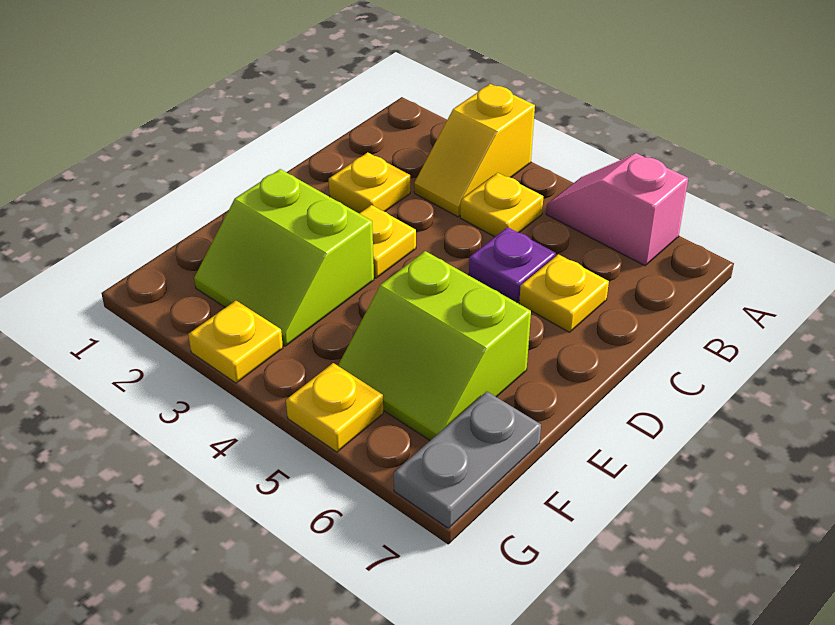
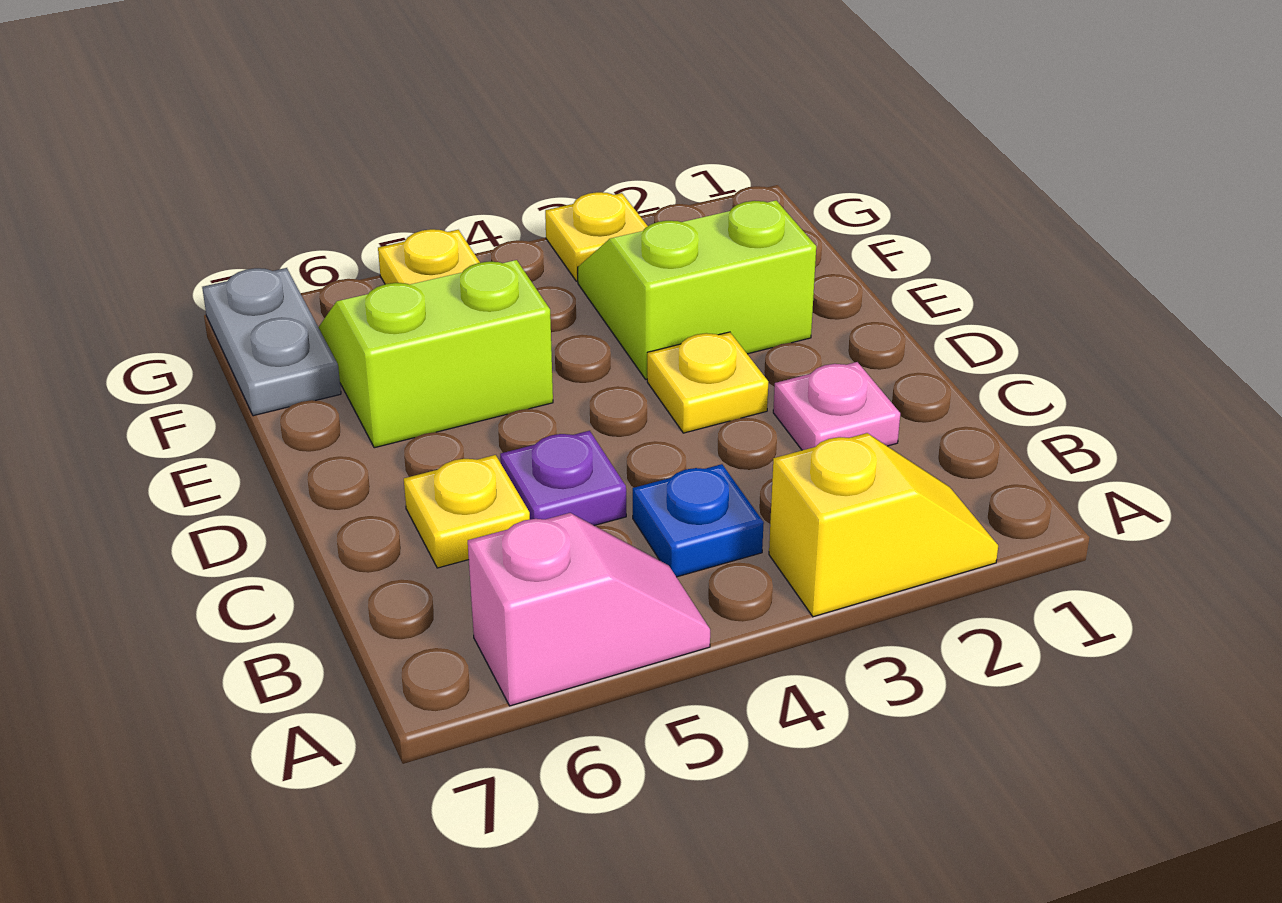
yellow slope A3:B3 level 1 top A -> yellow slope A2:A3 level 1 top 3
yellow plate B4 level 1 -> blue plate B4 level 1
yellow plate C2 level 1 -> pink plate C2 level 1

